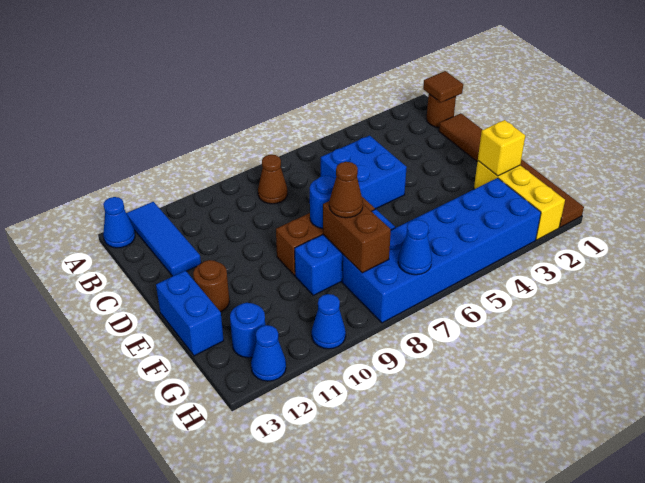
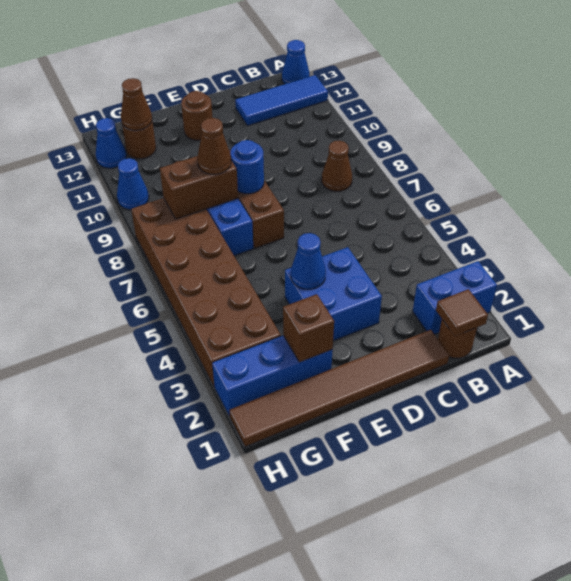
blue brick C5:D6 level 1 -> blue brick D3:E4 level 1
blue brick E13:F13 level 1 -> blue brick A2:B2 level 1
yellow brick F2:H2 level 1 -> blue brick F2:H2 level 1
yellow brick F2 level 2 -> brown brick F2 level 2
blue brick G3:H8 level 1 -> brown brick G3:H8 level 1
blue round brick G12 level 1 -> brown round brick G12 level 1
none -> brown cone G12 level 2
blue cone H7 level 2 -> blue cone E4 level 2

